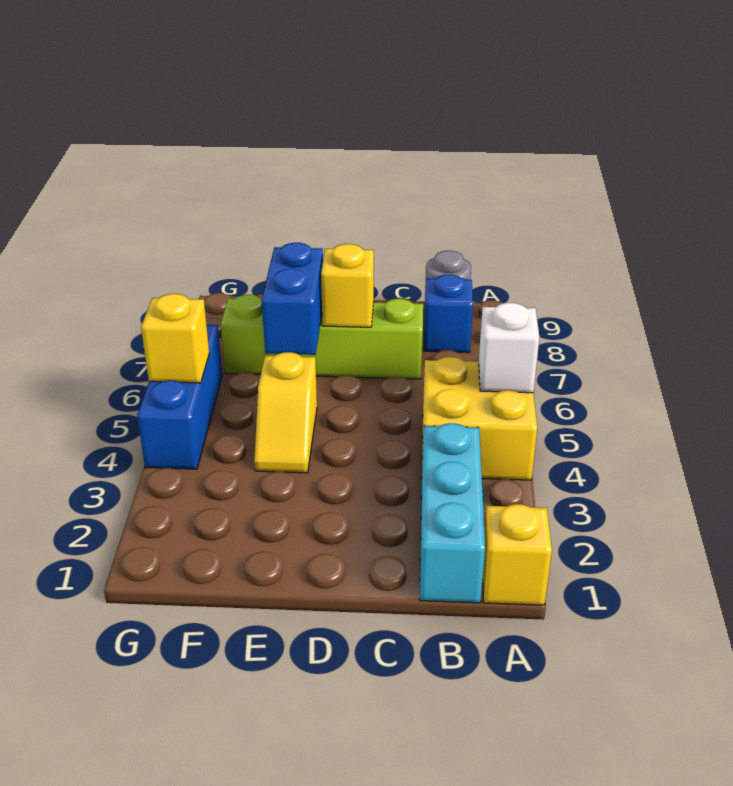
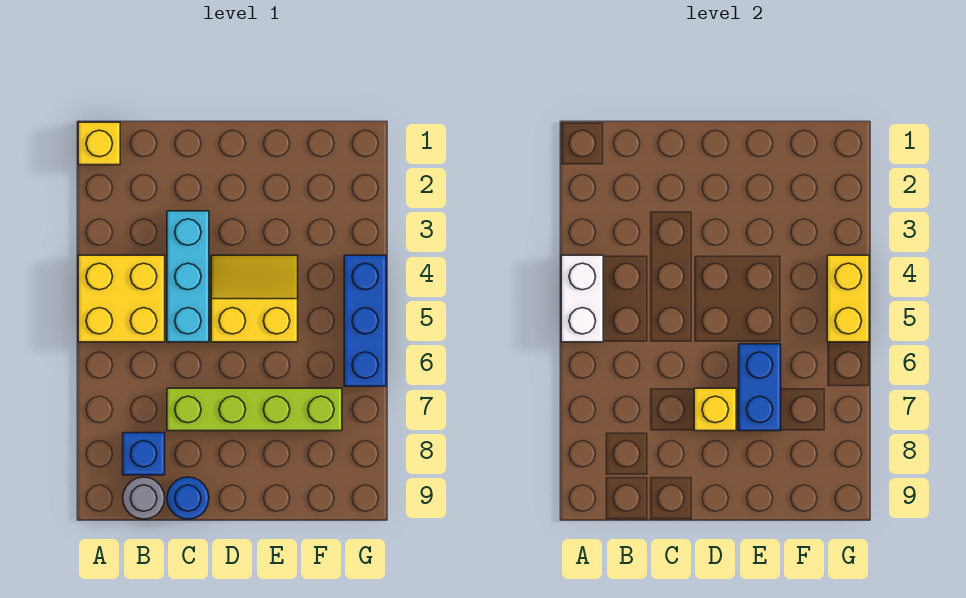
white brick A5 level 2 -> white brick A4:A5 level 2
cyan brick B1:B3 level 1 -> cyan brick C3:C5 level 1
none -> blue round brick C9 level 1
yellow slope E4:E5 level 1 top 5 -> yellow slope D4:E5 level 1 top 5
yellow brick G5 level 2 -> yellow brick G4:G5 level 2

